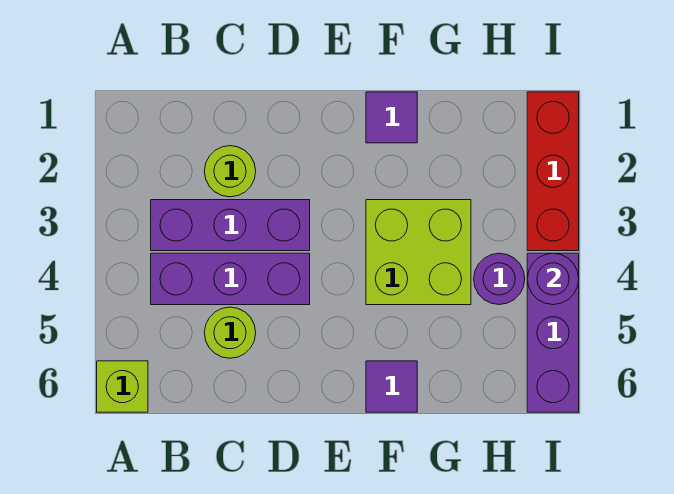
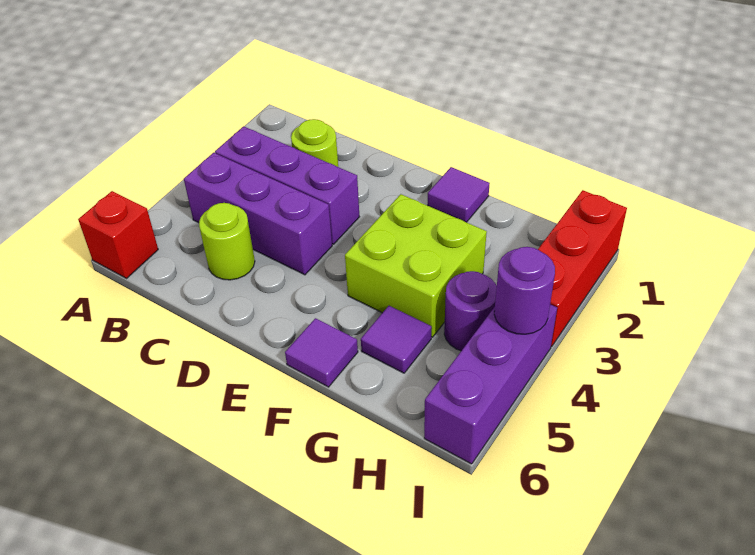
lime brick A6 level 1 -> red brick A6 level 1
none -> purple tile G5 level 1

